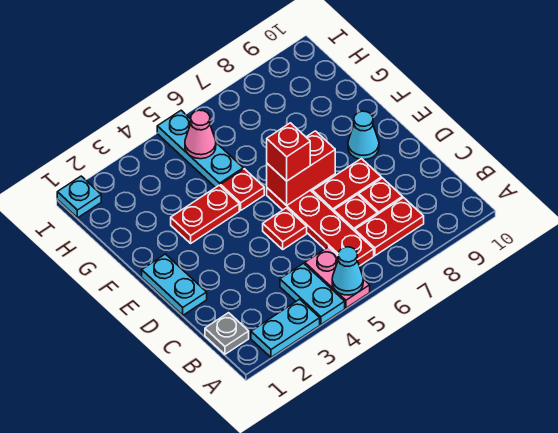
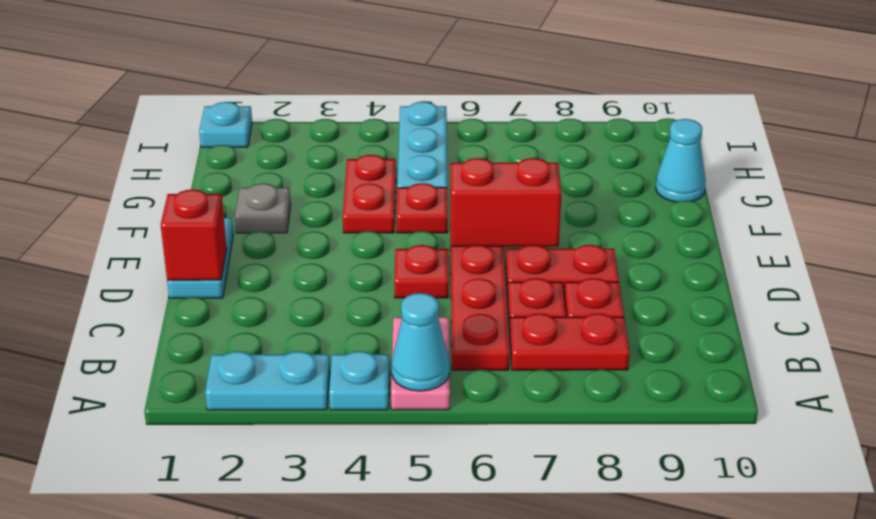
cyan plate A4:B4 level 1 -> cyan plate A4 level 1
grey plate B1 level 1 -> grey plate F2 level 1
red brick E6 level 3 -> red brick D1 level 2
cyan cone E9 level 1 -> cyan cone G10 level 1
red plate F3:F4 level 1 -> red plate F4:G4 level 1
pink cone H5 level 2 -> none

